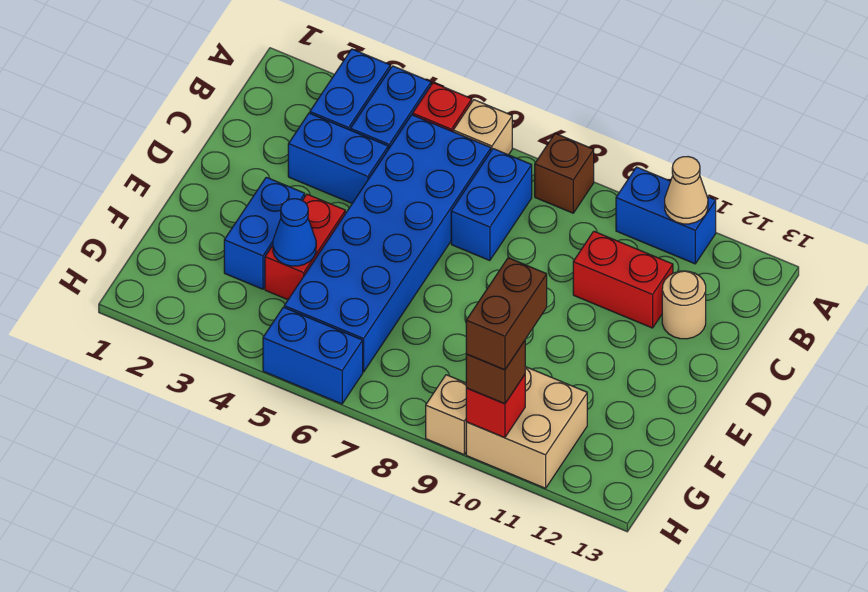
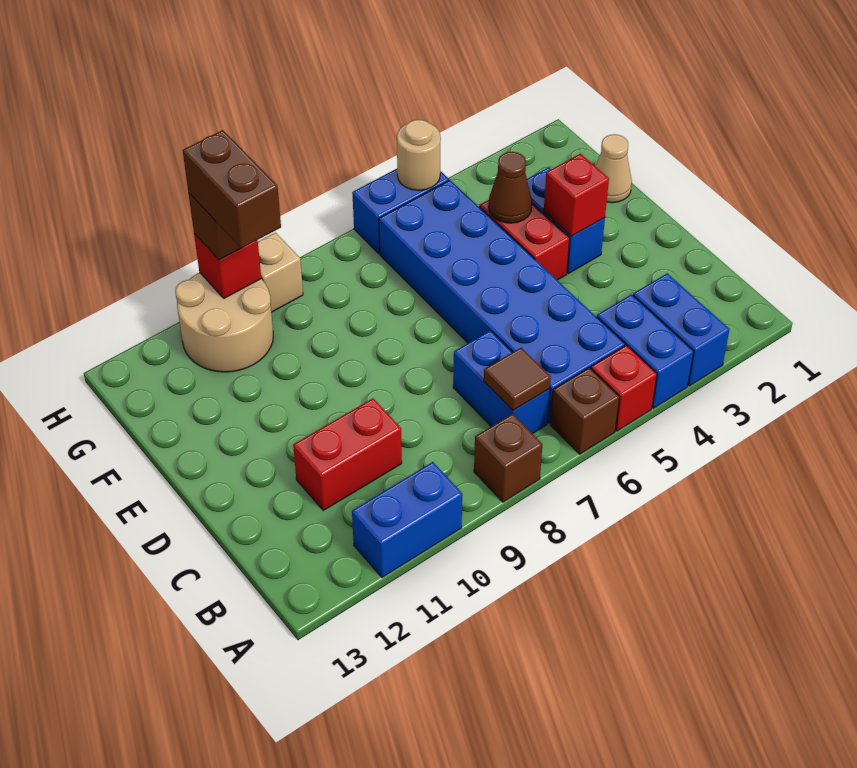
tan brick A6 level 1 -> brown brick A6 level 1
tan cone A11 level 2 -> tan cone F1 level 1
none -> brown tile B7 level 2
blue brick C3:C4 level 1 -> none
tan round brick C12 level 1 -> tan round brick H5 level 2
none -> red brick E3 level 2
blue cone F4 level 2 -> brown cone F4 level 2
tan brick G10:H11 level 1 -> tan round brick G10:H11 level 1

